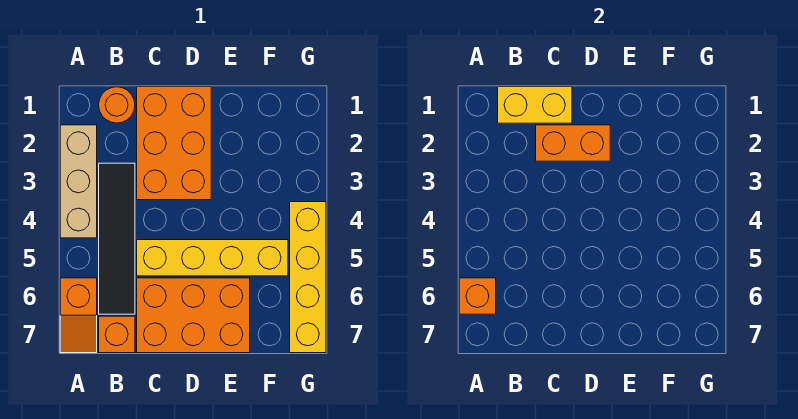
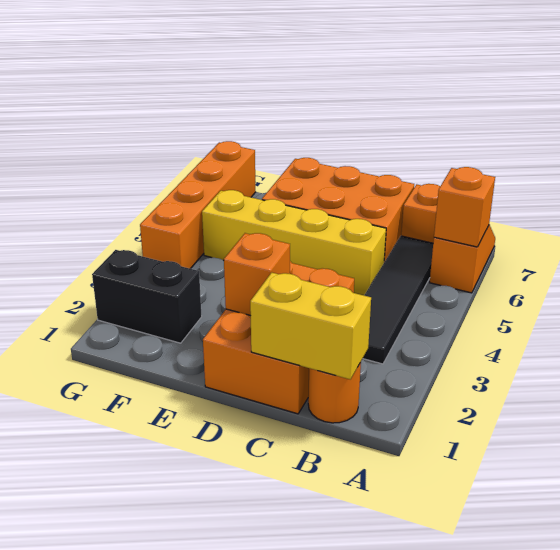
tan brick A2:A4 level 1 -> none
orange brick C2:D2 level 2 -> orange brick D2 level 2
none -> black brick F2:G2 level 1
yellow brick G4:G7 level 1 -> orange brick G4:G7 level 1

